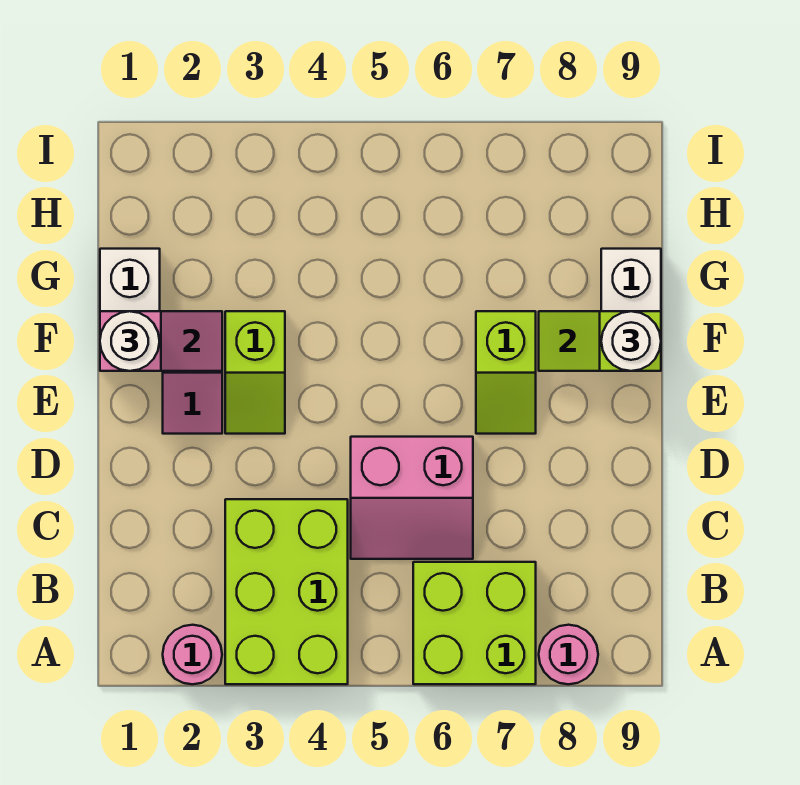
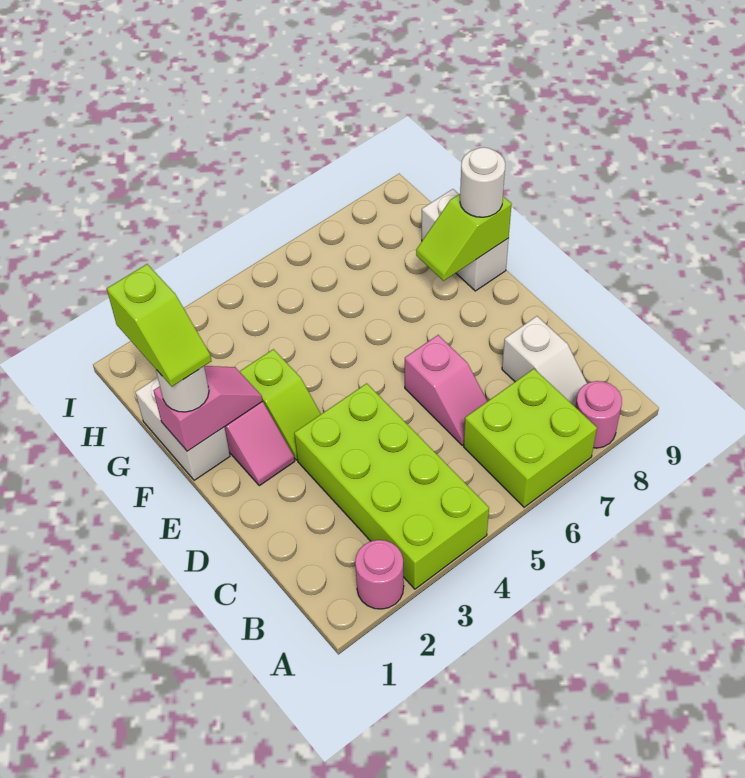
lime brick A3:C4 level 1 -> lime brick A3:D4 level 1
none -> white slope B8:C8 level 1 top C
pink slope C5:D6 level 1 top D -> pink slope C6:D6 level 1 top D
lime slope E7:F7 level 1 top F -> lime slope F1:G1 level 4 top G

